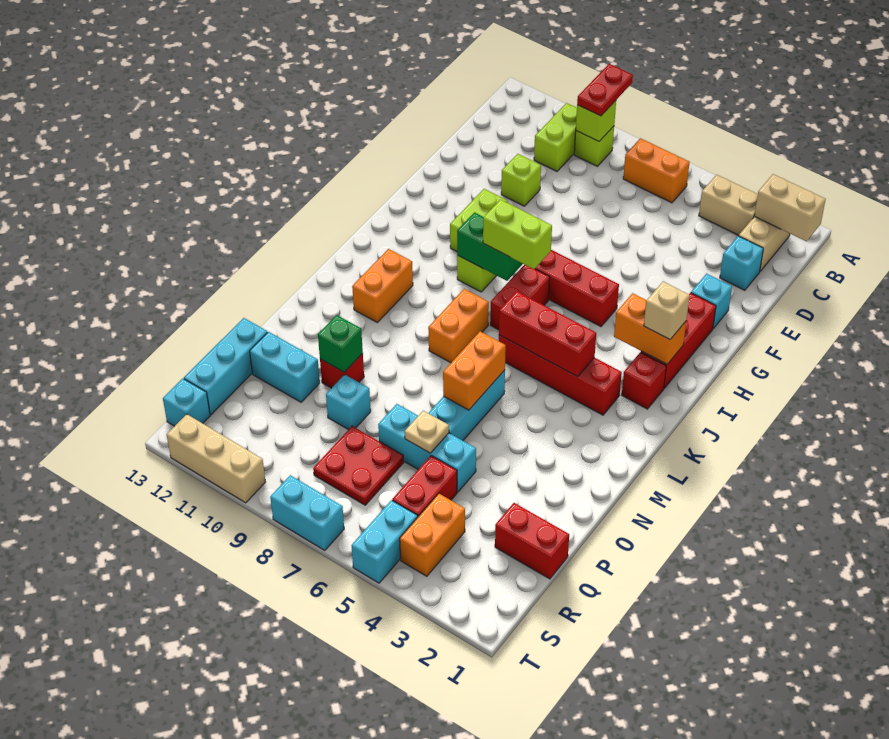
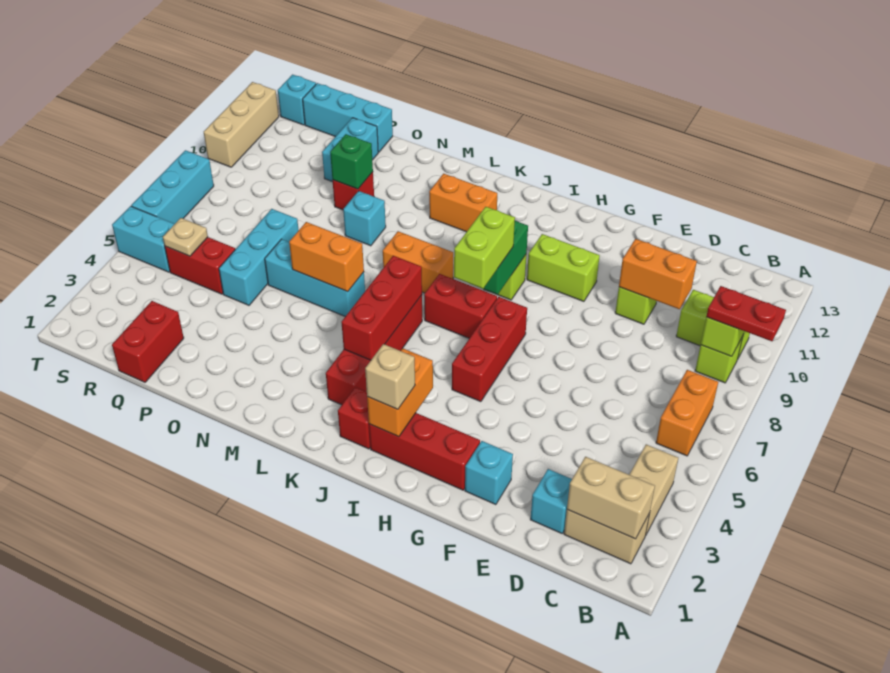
tan brick B1:B2 level 2 -> tan brick B2:C2 level 2
tan plate P6 level 2 -> tan plate R5 level 2
cyan brick P9 level 1 -> cyan brick N9 level 1
red plate Q7:R8 level 1 -> none
orange brick R4:S4 level 1 -> orange brick D10:E10 level 2
cyan brick T7:T8 level 1 -> cyan brick T6:T8 level 1

